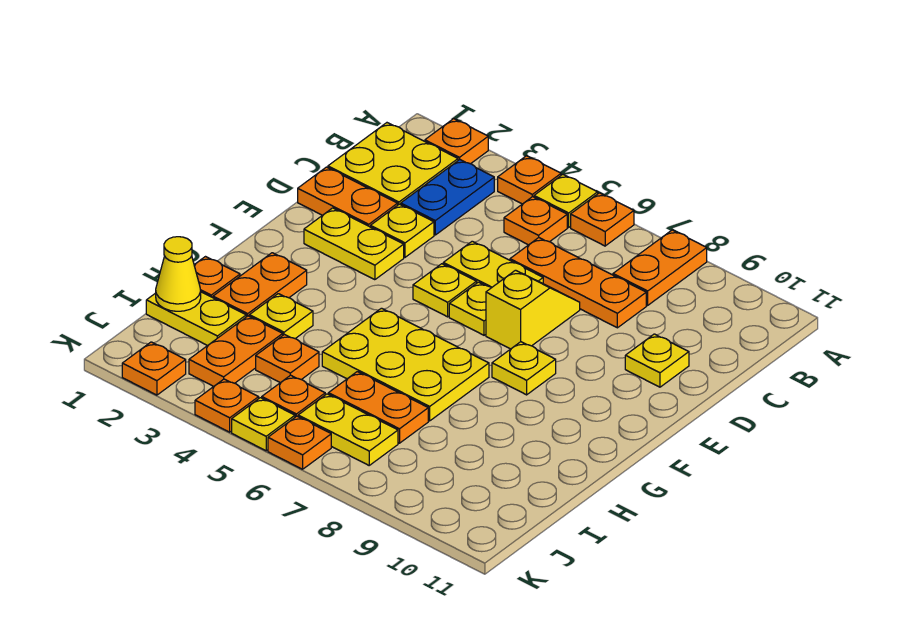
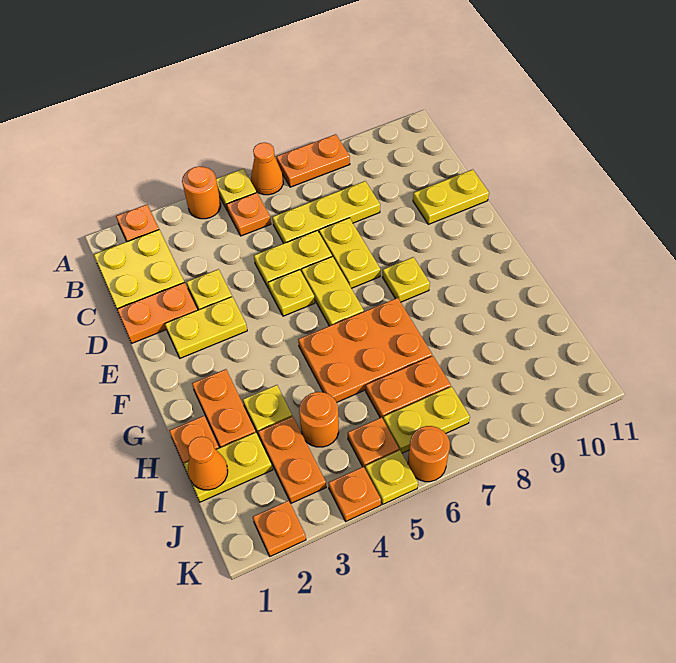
orange plate A4 level 1 -> orange round brick A4 level 1
orange plate A6 level 1 -> orange cone A6 level 1
orange plate A8:B8 level 1 -> orange plate A7:A8 level 1
blue plate B3:C3 level 1 -> none
orange plate C6:C8 level 1 -> yellow plate C6:C8 level 1
yellow slope D7:E7 level 1 top E -> yellow plate D7:E7 level 1
yellow plate D10 level 1 -> yellow plate D10:D11 level 1
yellow plate E6 level 1 -> yellow plate E6:F6 level 1
yellow plate G5:H7 level 1 -> orange plate G5:H7 level 1
yellow cone I1 level 2 -> orange cone I1 level 2
orange plate I4 level 1 -> orange round brick I4 level 1
orange plate K6 level 1 -> orange round brick K6 level 1

